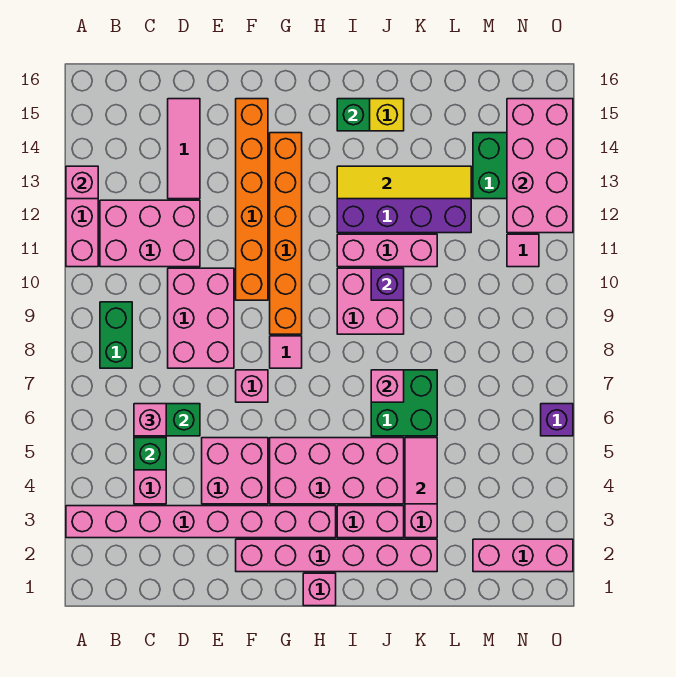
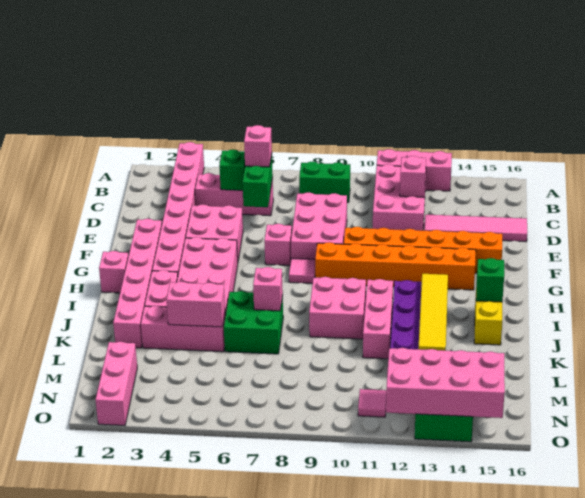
pink brick A13 level 2 -> pink brick C12 level 2
pink brick D8:E10 level 1 -> pink brick D8:F9 level 1
pink tile D13:D15 level 1 -> pink tile D13:D16 level 1
purple brick J10 level 2 -> none
pink tile K4:K5 level 2 -> pink brick K4:K5 level 2
purple brick O6 level 1 -> none

